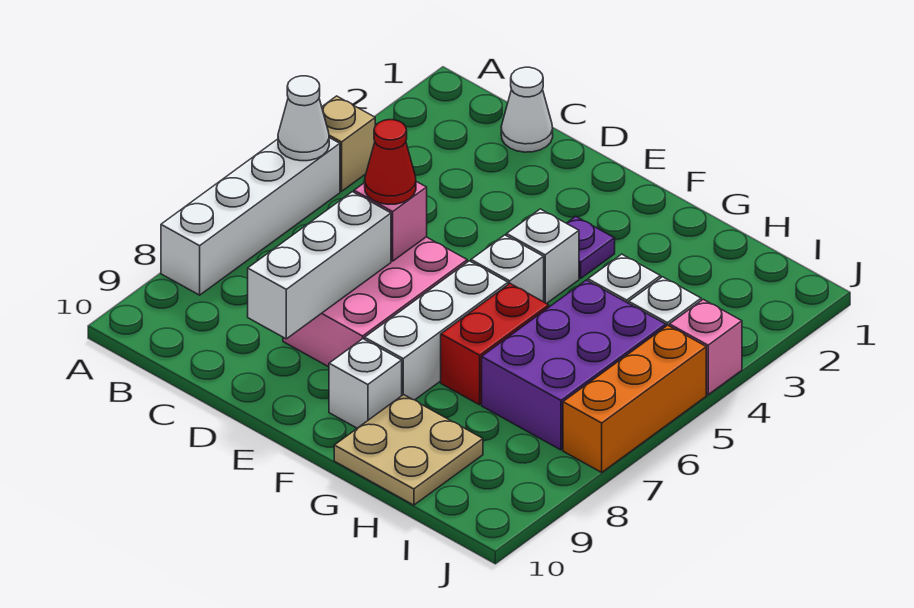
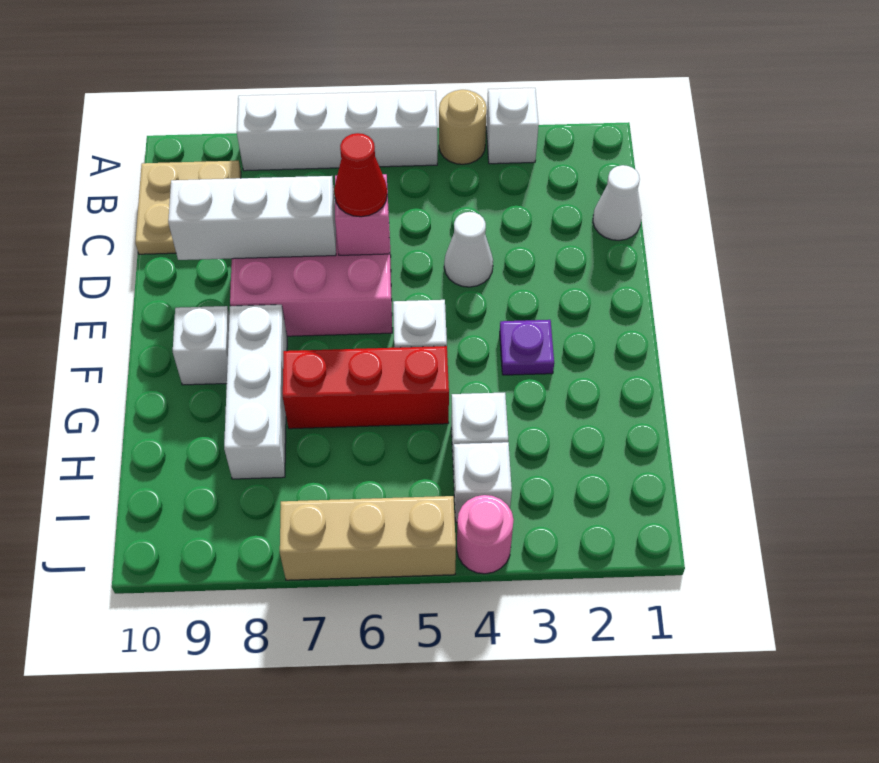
tan brick A4 level 1 -> tan round brick A4 level 1
white cone A5 level 2 -> white cone D4 level 1
white brick F4 level 1 -> white brick A3 level 1
white brick F6:F8 level 1 -> white brick F8:H8 level 1
red brick G6:G7 level 1 -> red brick G5:G7 level 1
tan plate G9:H10 level 1 -> tan plate B9:C10 level 1
purple brick H5:I7 level 1 -> none
pink brick J4 level 1 -> pink round brick J4 level 1
orange brick J5:J7 level 1 -> tan brick J5:J7 level 1

